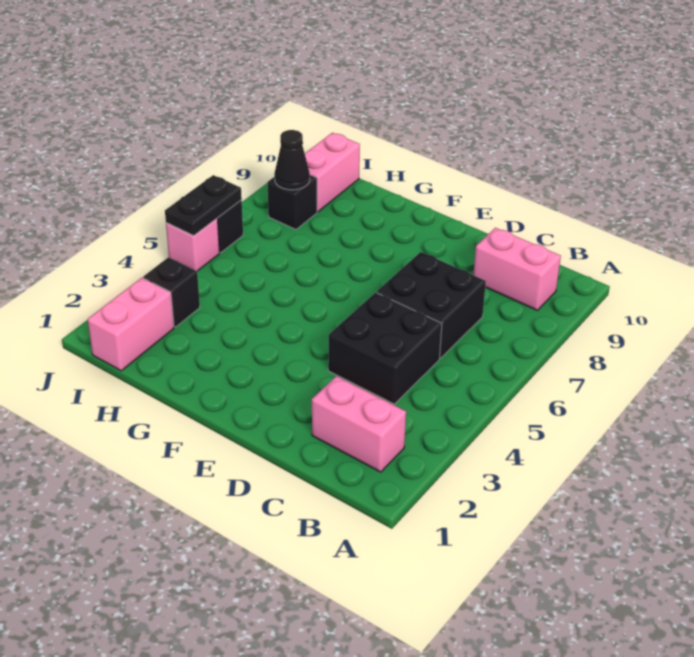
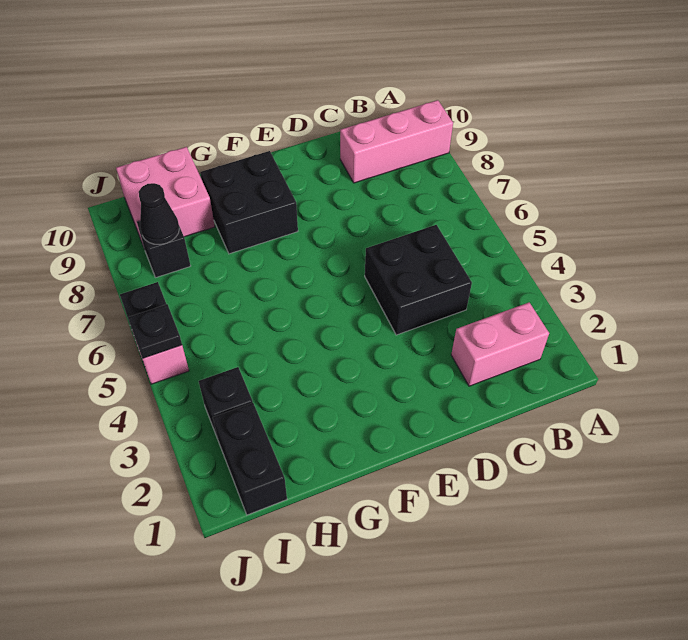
pink brick B9:C9 level 1 -> pink brick A9:C9 level 1
black brick C6:D7 level 1 -> black brick F8:G9 level 1
pink brick I1:I2 level 1 -> black brick I1:I2 level 1
pink brick I9:I10 level 1 -> pink brick H9:I10 level 1
black plate J5:J6 level 2 -> black plate J5 level 2

